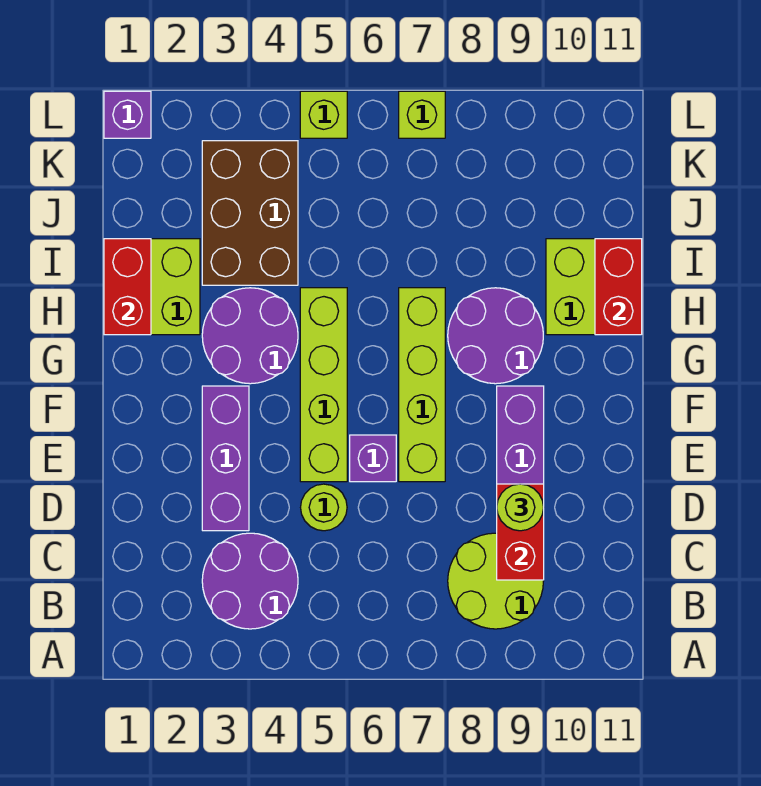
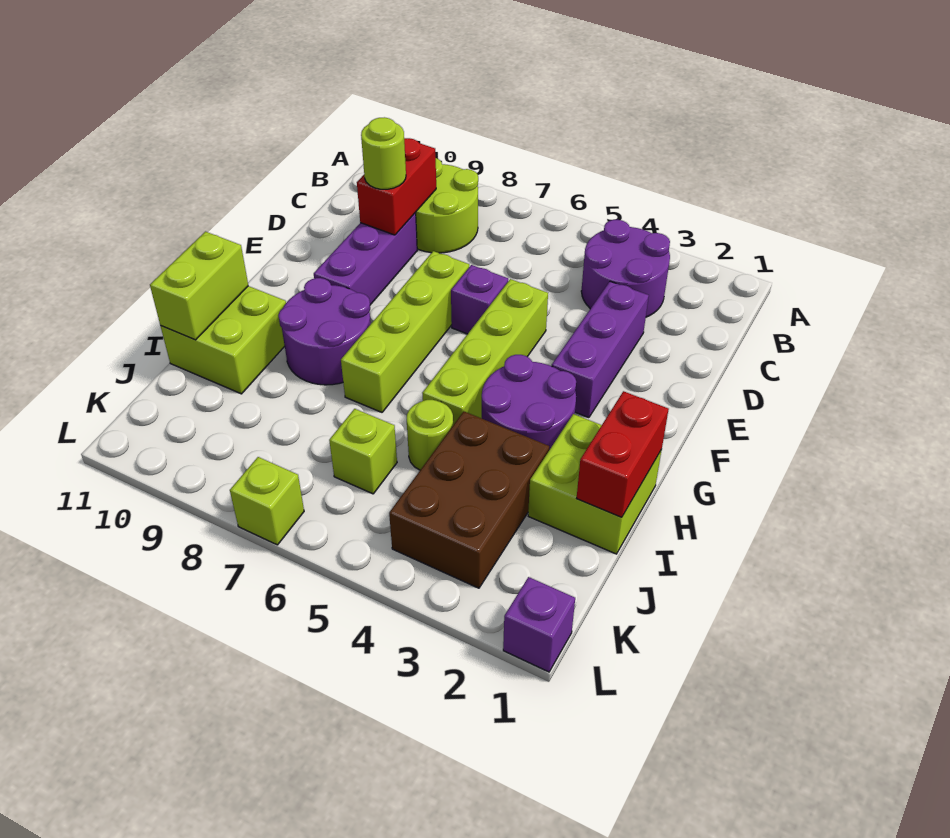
lime round brick D5 level 1 -> lime round brick I5 level 1
red brick H11:I11 level 2 -> lime brick H11:I11 level 2
lime brick L5 level 1 -> lime brick J6 level 1

